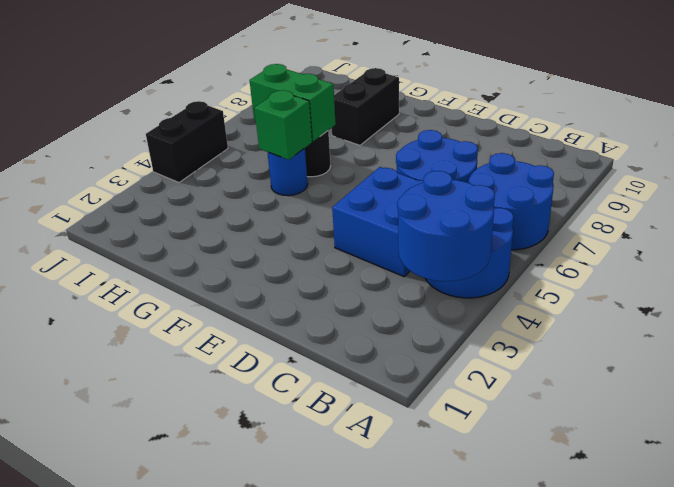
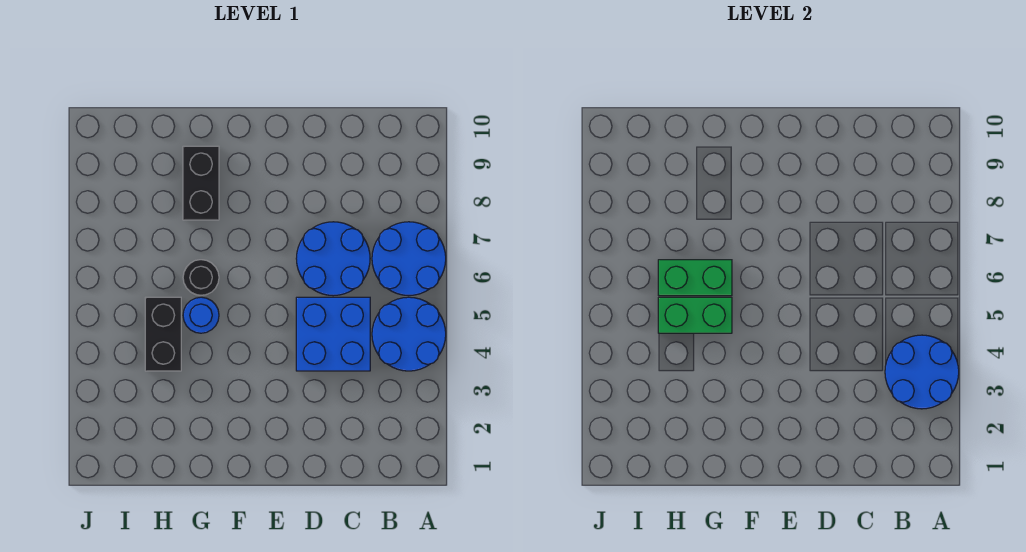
green brick G5 level 2 -> green brick G5:H5 level 2
black brick J4:J5 level 1 -> black brick H4:H5 level 1

